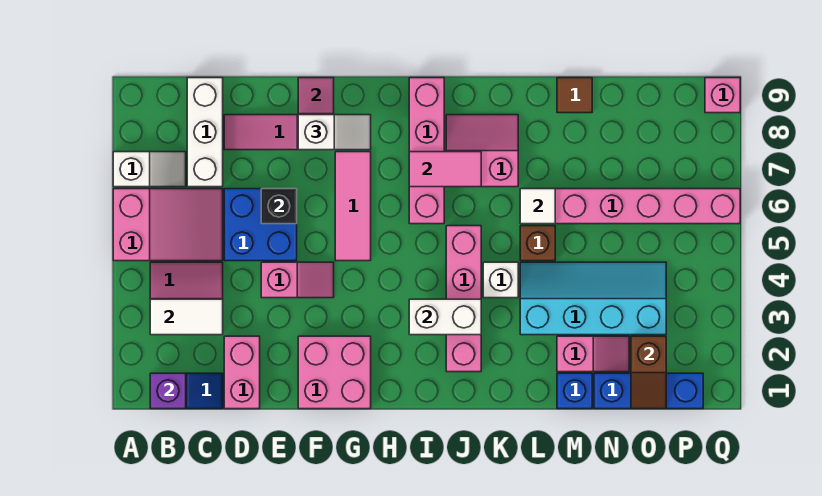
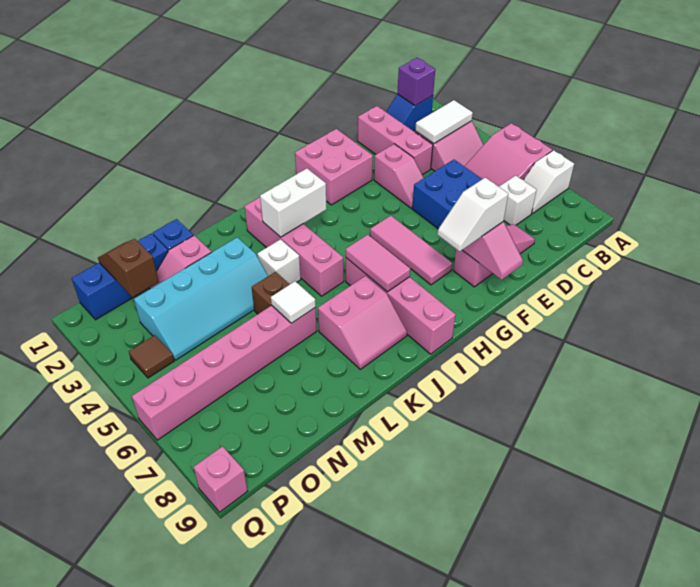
white brick C7:C9 level 1 -> white brick C7 level 1
pink brick D1:D2 level 1 -> pink brick D1:D3 level 1
pink slope E4:F4 level 1 top E -> pink slope E3:E4 level 1 top 3
black brick E6 level 2 -> none
pink tile I7:J7 level 2 -> pink tile I6:I7 level 2
brown tile M9 level 1 -> brown tile P4 level 1

